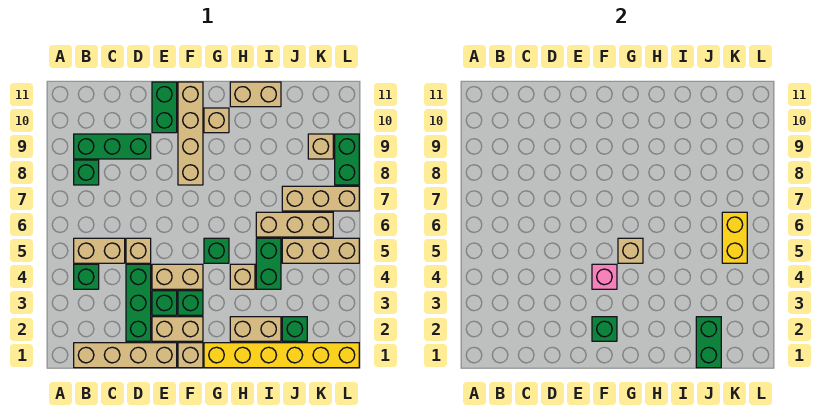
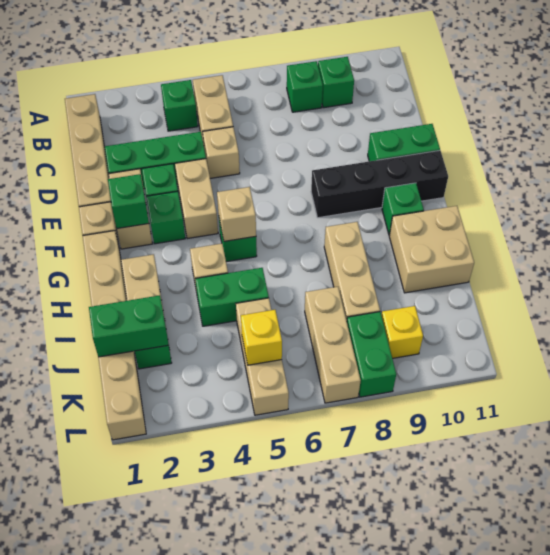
green brick B9:D9 level 1 -> green brick B9 level 1
pink brick F4 level 2 -> none
tan brick F8:F11 level 1 -> black brick F8:F11 level 1
yellow brick G1:L1 level 1 -> tan brick G1:L1 level 1
tan brick G10 level 1 -> green brick G10 level 1
tan brick H11:I11 level 1 -> tan brick H10:I11 level 1
tan brick I6:K6 level 1 -> tan brick H8:J8 level 1
yellow brick K5:K6 level 2 -> yellow brick K5 level 2
tan brick K9 level 1 -> yellow brick K9 level 1
green brick L8:L9 level 1 -> green brick K8:L8 level 1

